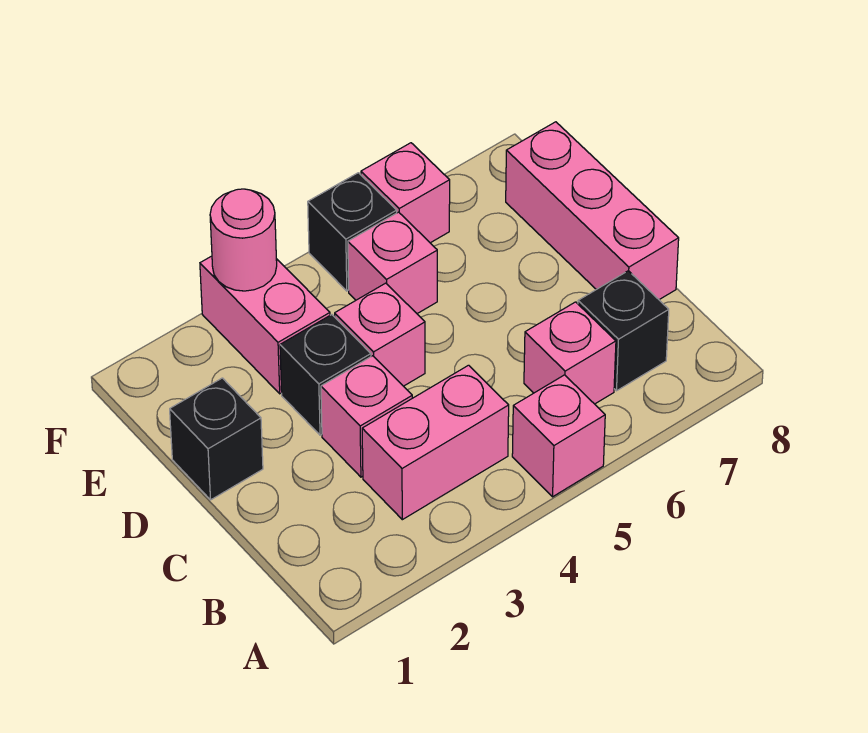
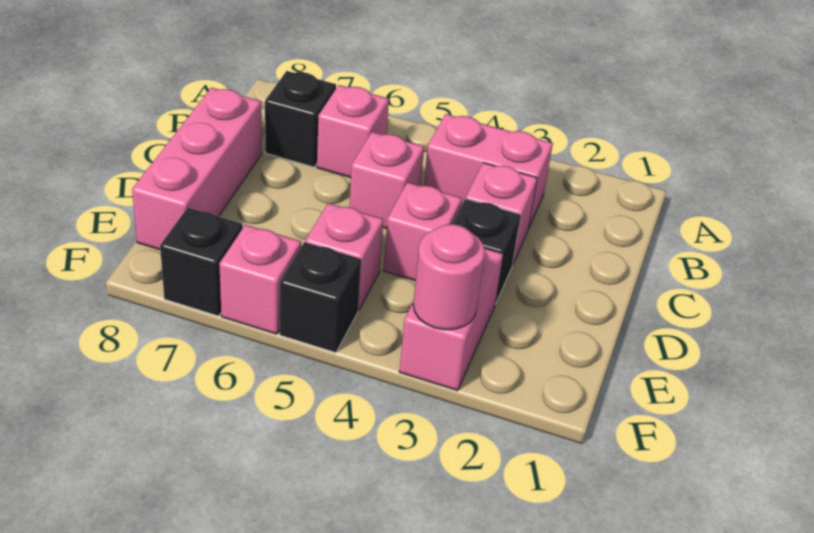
pink brick A5 level 1 -> pink brick C5 level 1
black brick D1 level 1 -> black brick F7 level 1

